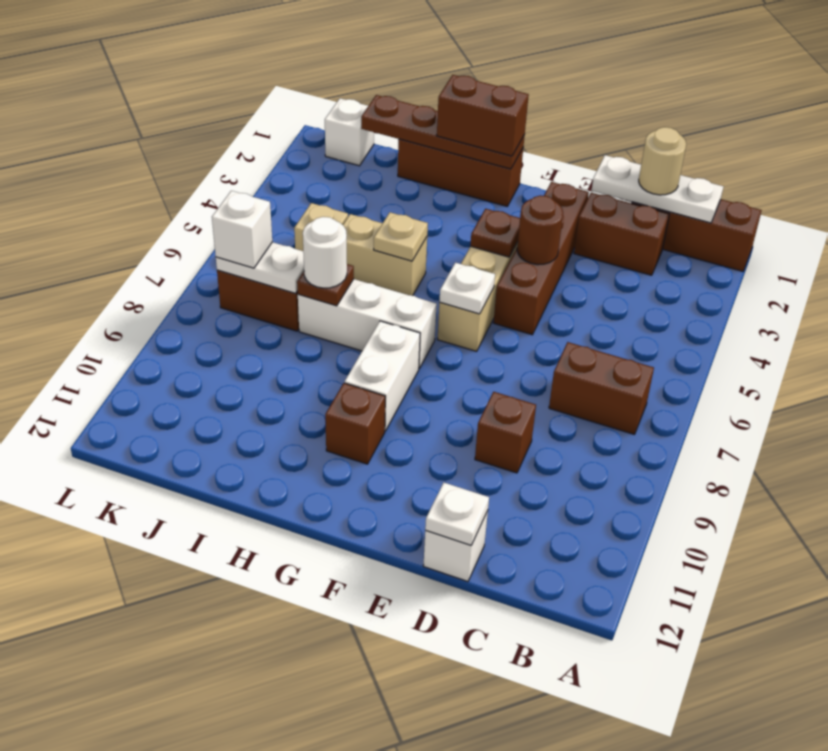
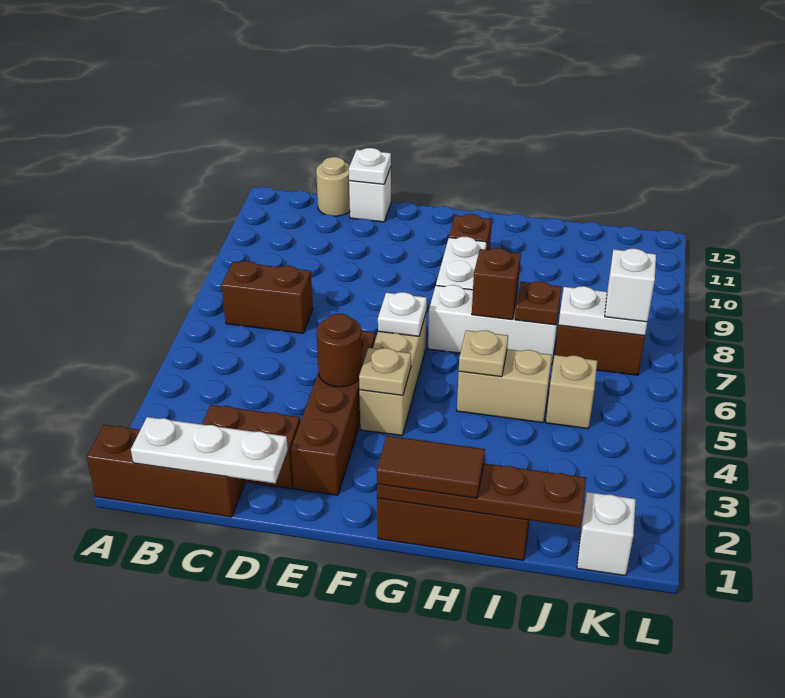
tan round brick C1 level 3 -> tan round brick C12 level 1
brown brick D9 level 1 -> brown brick H7 level 2
brown plate F4 level 2 -> tan plate F4 level 2
brown brick G1:H1 level 3 -> brown tile G1:H1 level 3
white round brick I7 level 3 -> none

